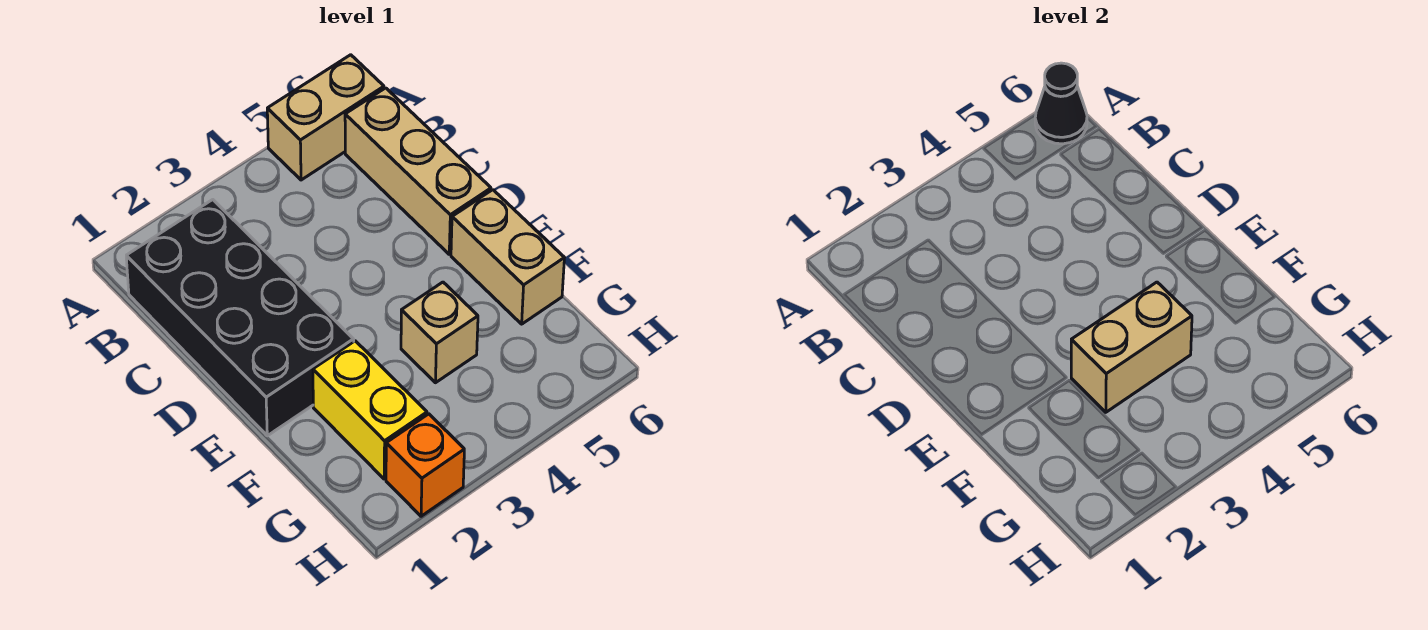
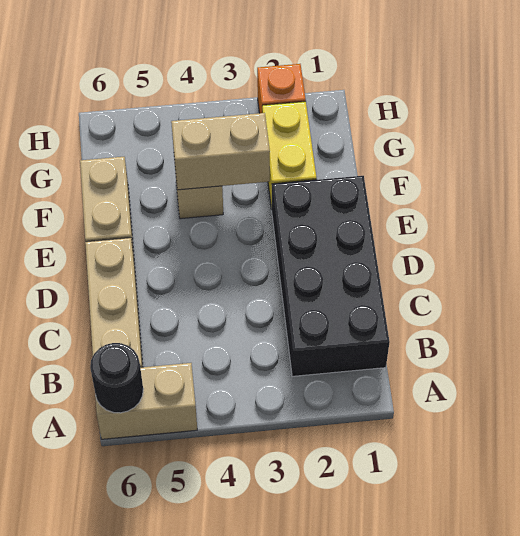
black cone A6 level 2 -> black round brick A6 level 2

